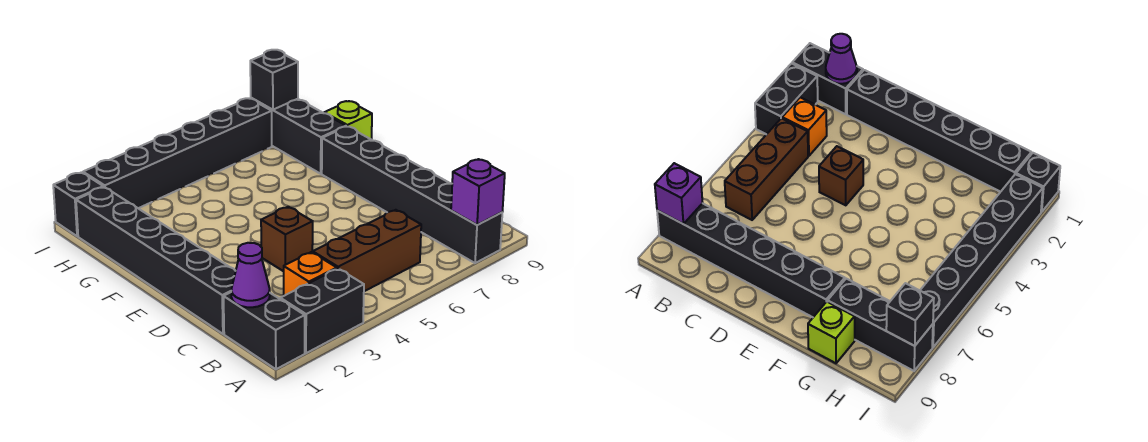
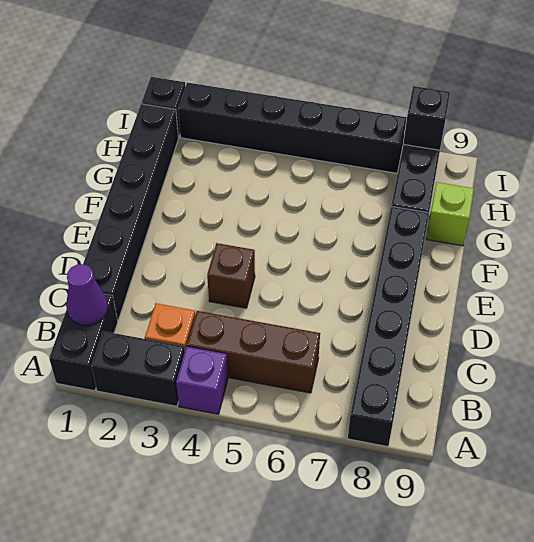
purple brick A8 level 2 -> purple brick A4 level 1

